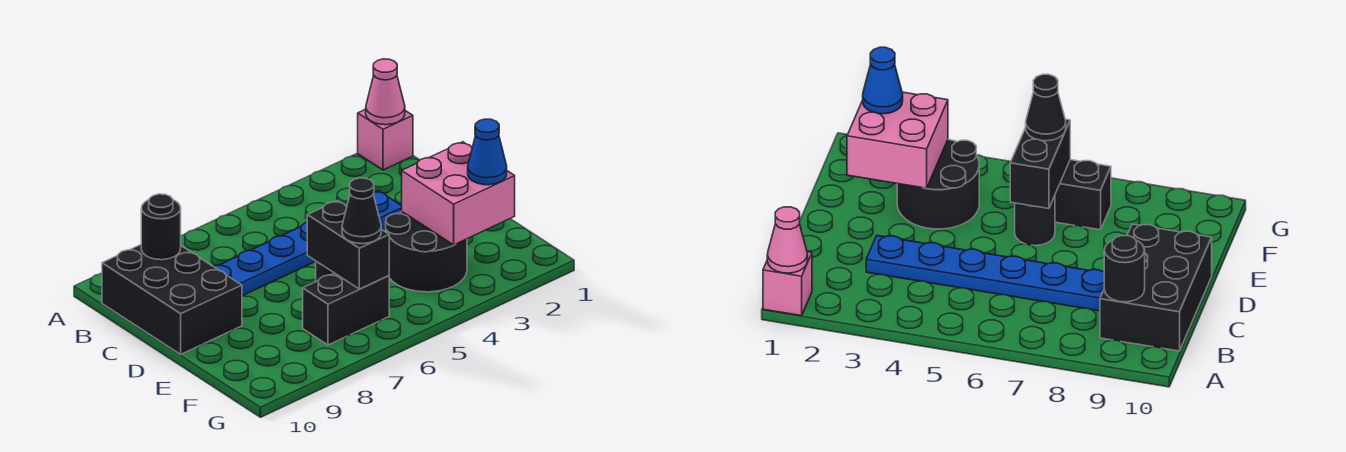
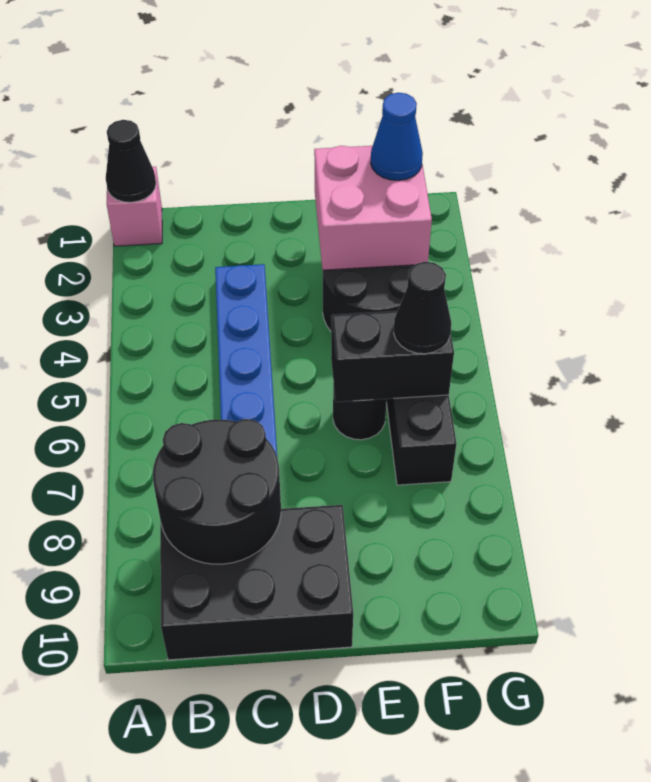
pink cone A1 level 2 -> black cone A1 level 2
black round brick B9 level 2 -> black round brick B8:C9 level 2

